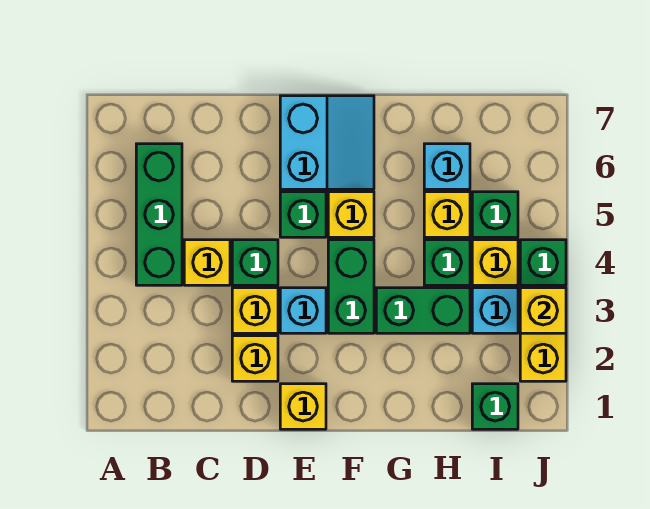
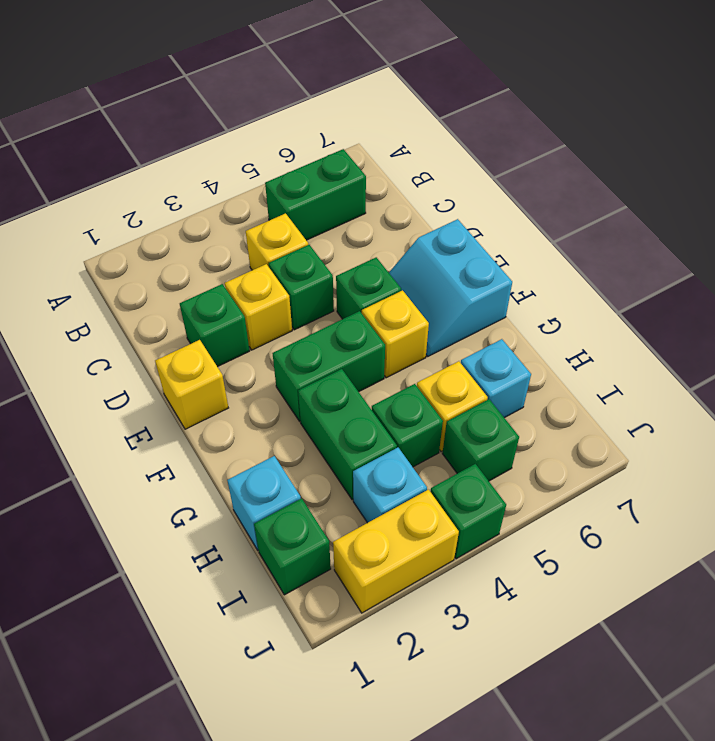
green brick B4:B6 level 1 -> green brick B5:B6 level 1
yellow brick D2 level 1 -> green brick D2 level 1
cyan brick E3 level 1 -> cyan brick H1 level 1
cyan slope E6:F7 level 1 top E -> cyan slope E6:F7 level 1 top 7
yellow brick I4 level 1 -> none
yellow brick J3 level 2 -> none

